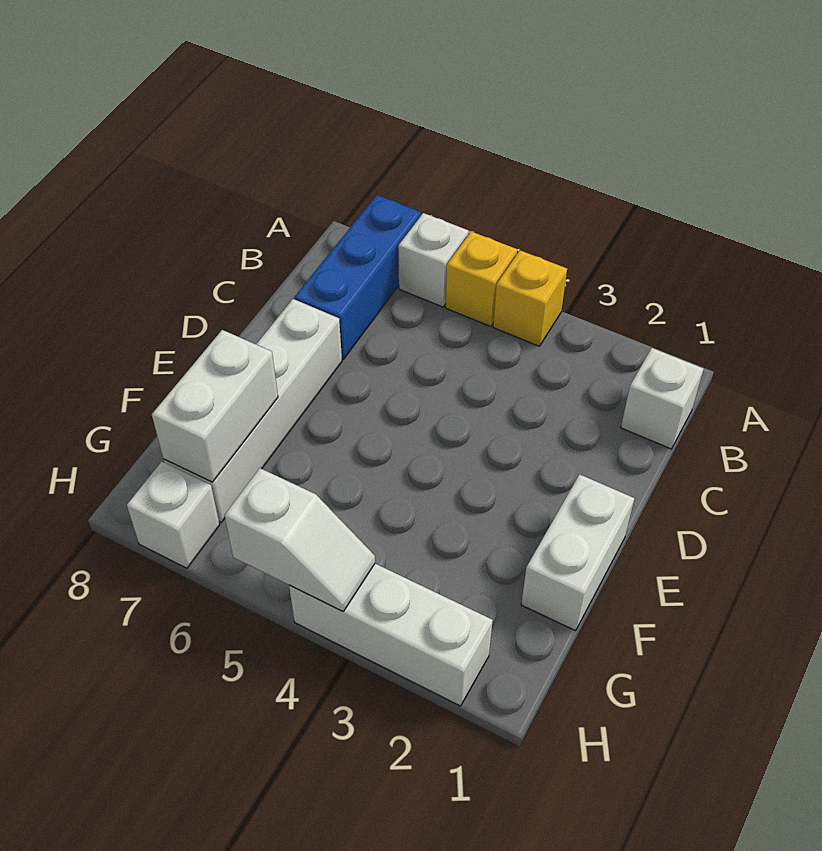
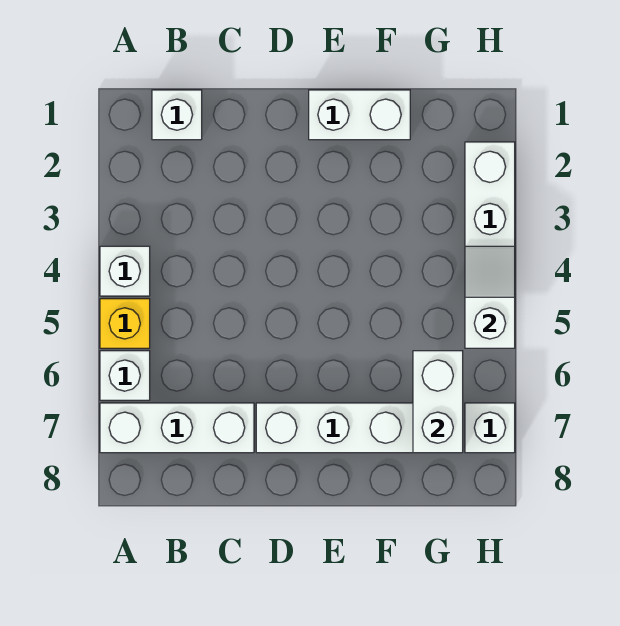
yellow brick A4 level 1 -> white brick A4 level 1
blue brick A7:C7 level 1 -> white brick A7:C7 level 1
white brick F7:G7 level 2 -> white brick G6:G7 level 2

